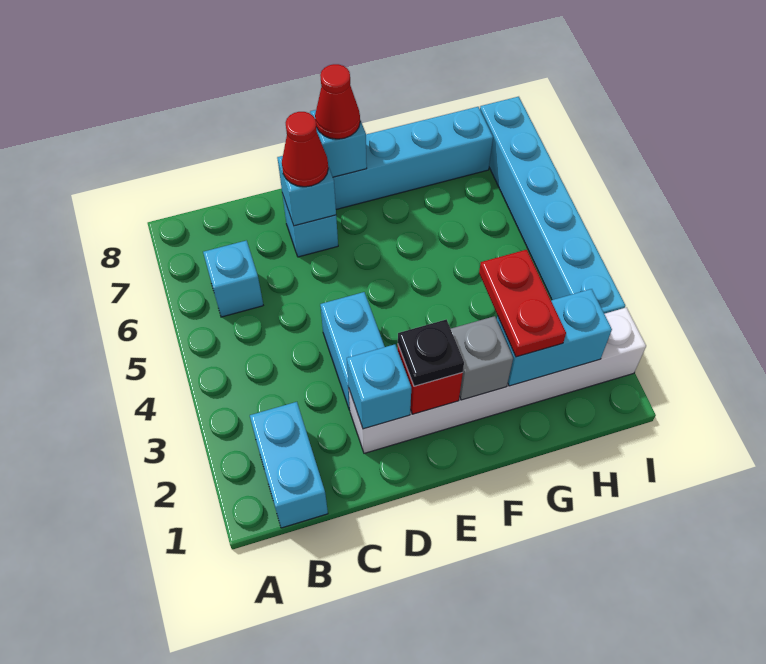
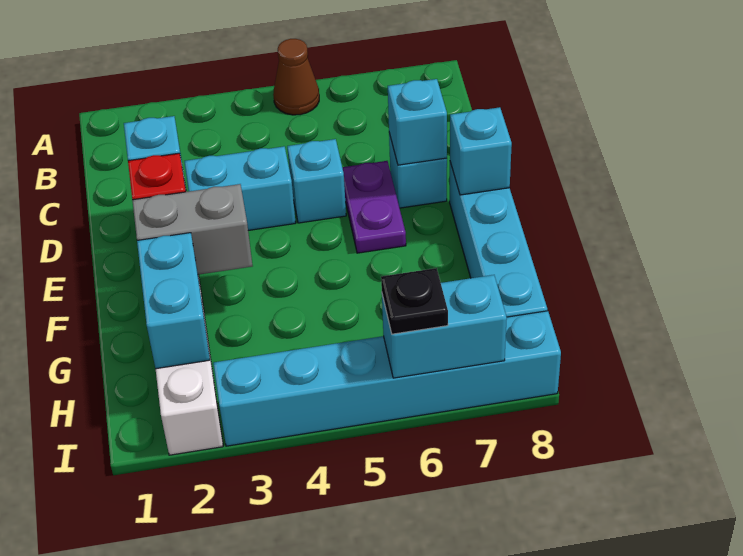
none -> brown cone A5 level 1
cyan brick B1:B2 level 1 -> cyan brick I6:I7 level 2
cyan brick B6 level 1 -> cyan brick D5 level 1
none -> purple plate D6:E6 level 1
red cone D7 level 3 -> none
black plate E2 level 3 -> black plate I6 level 3
red cone E8 level 3 -> none
grey brick F2 level 2 -> grey brick F2:F3 level 2
red plate G2:G3 level 3 -> none

